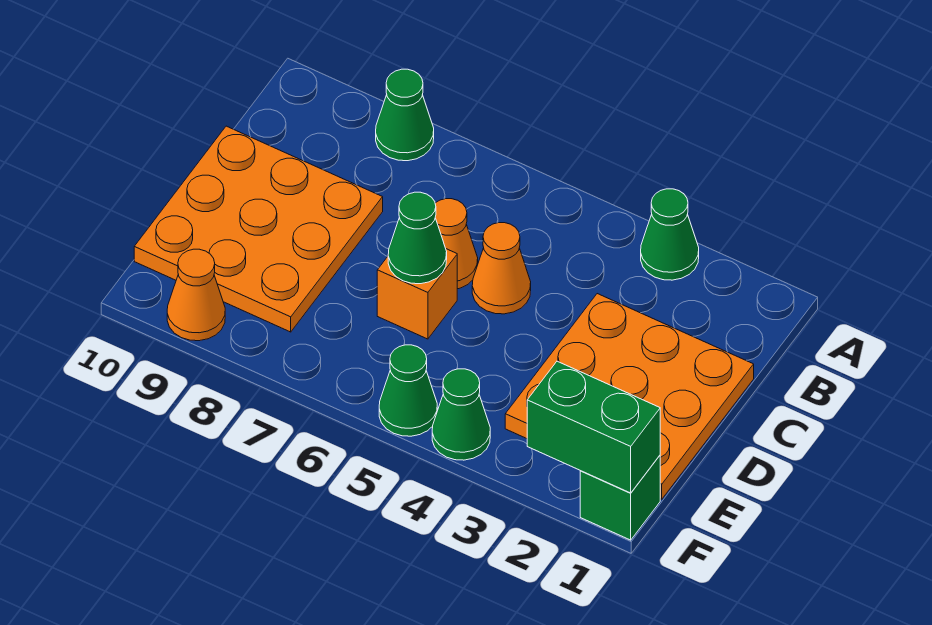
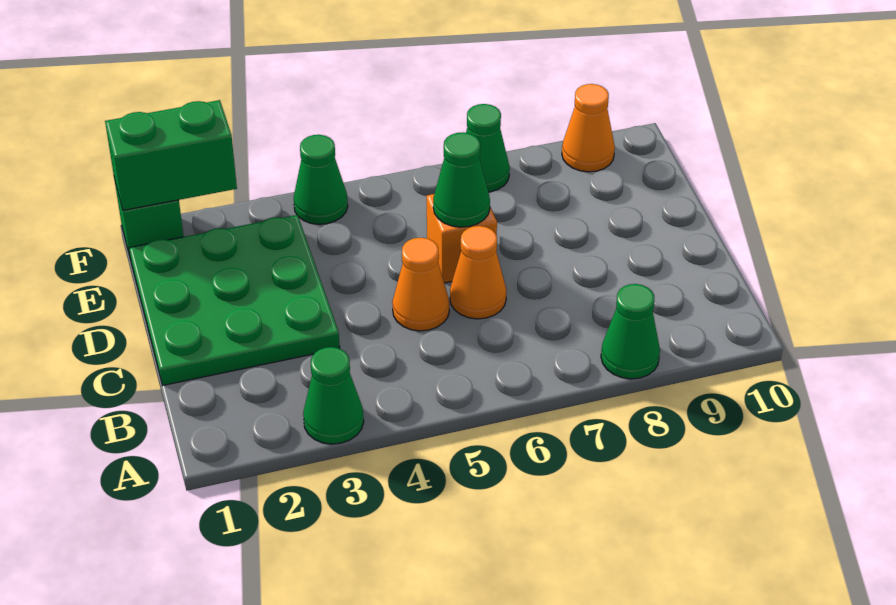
orange plate C1:E3 level 1 -> green plate C1:E3 level 1
orange plate C8:E10 level 1 -> none
green cone F5 level 1 -> green cone F7 level 1

